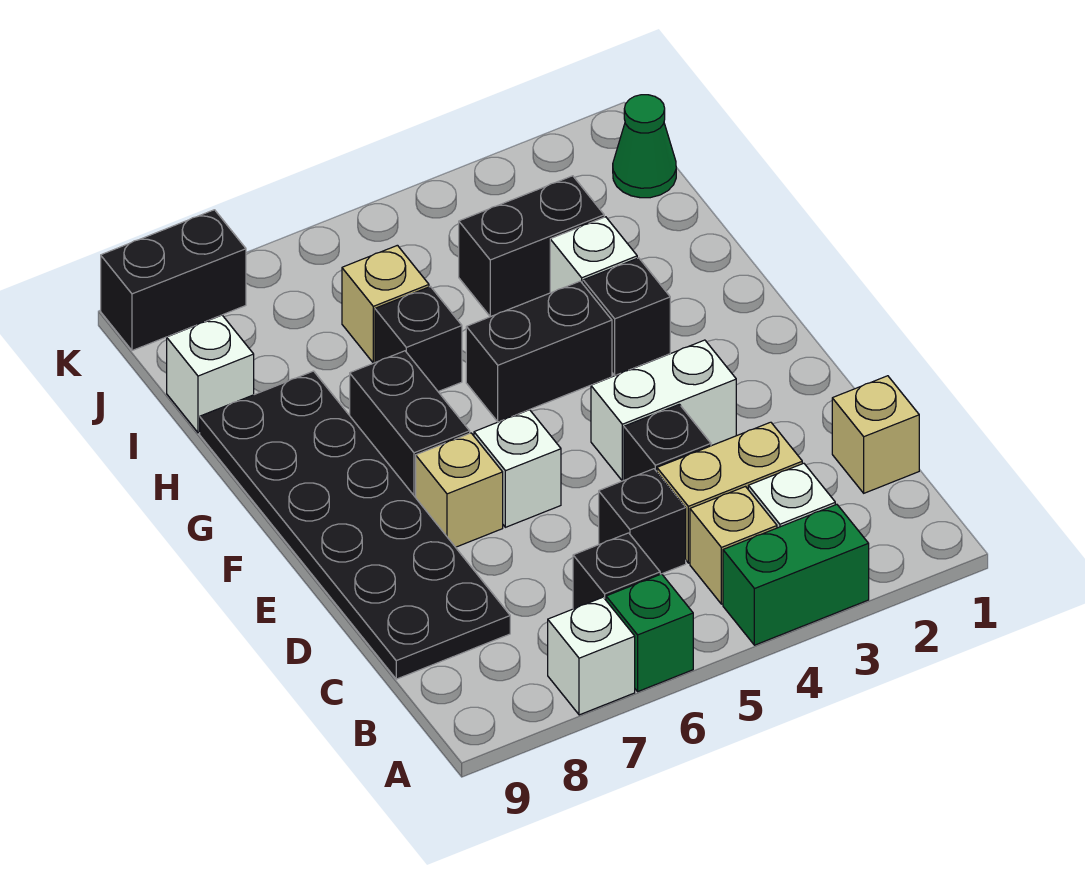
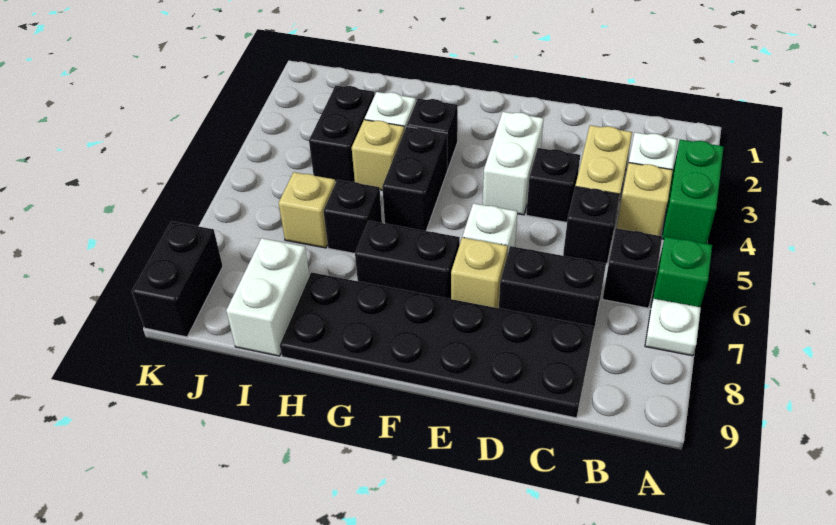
white brick A7 level 1 -> white plate A7 level 1
tan brick C1 level 1 -> tan brick H4 level 1
none -> black brick C7:D7 level 1
white brick I9 level 1 -> white brick I8:I9 level 1
green cone J1 level 1 -> none

